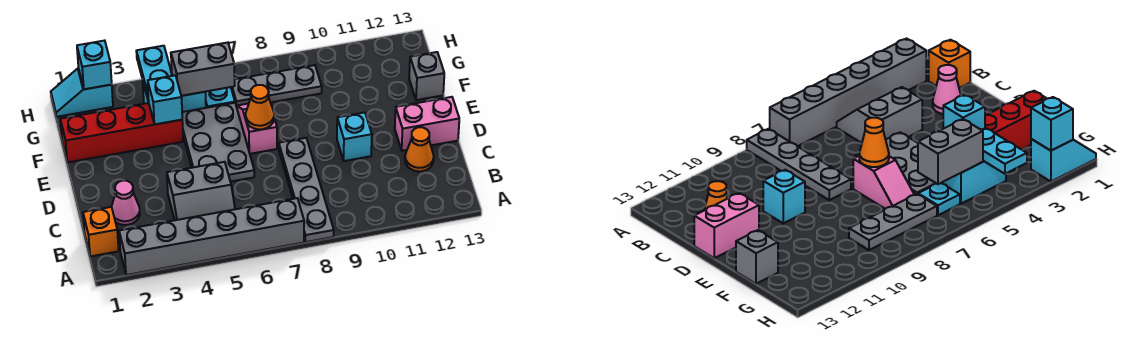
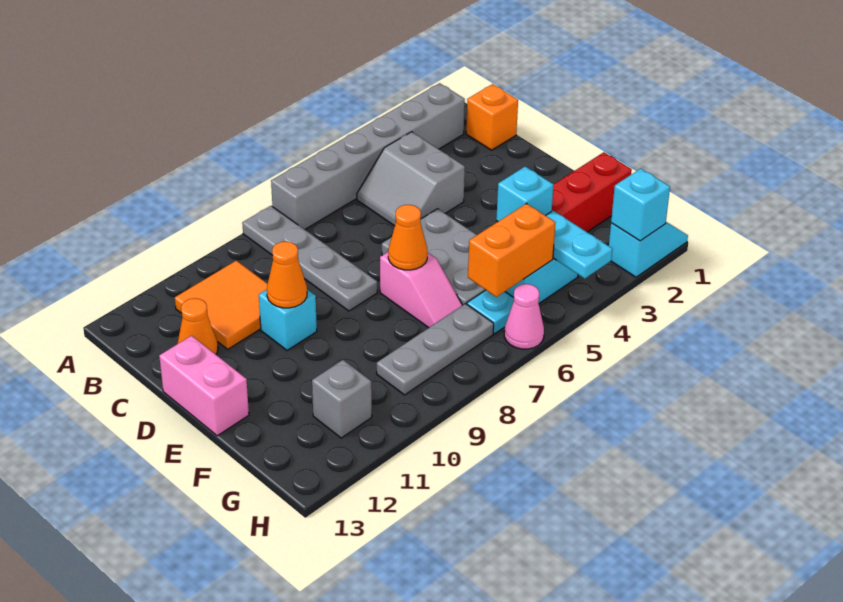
grey slope B4:C5 level 1 top C -> grey slope B4:C5 level 1 top 4
none -> orange tile B10:C11 level 1
pink cone C2 level 1 -> pink cone H6 level 1
none -> orange cone D10 level 2
pink brick D12:D13 level 1 -> pink brick D13:E13 level 1
grey brick F13 level 1 -> grey brick G11 level 1
grey brick G5:G6 level 2 -> orange brick G5:G6 level 2

